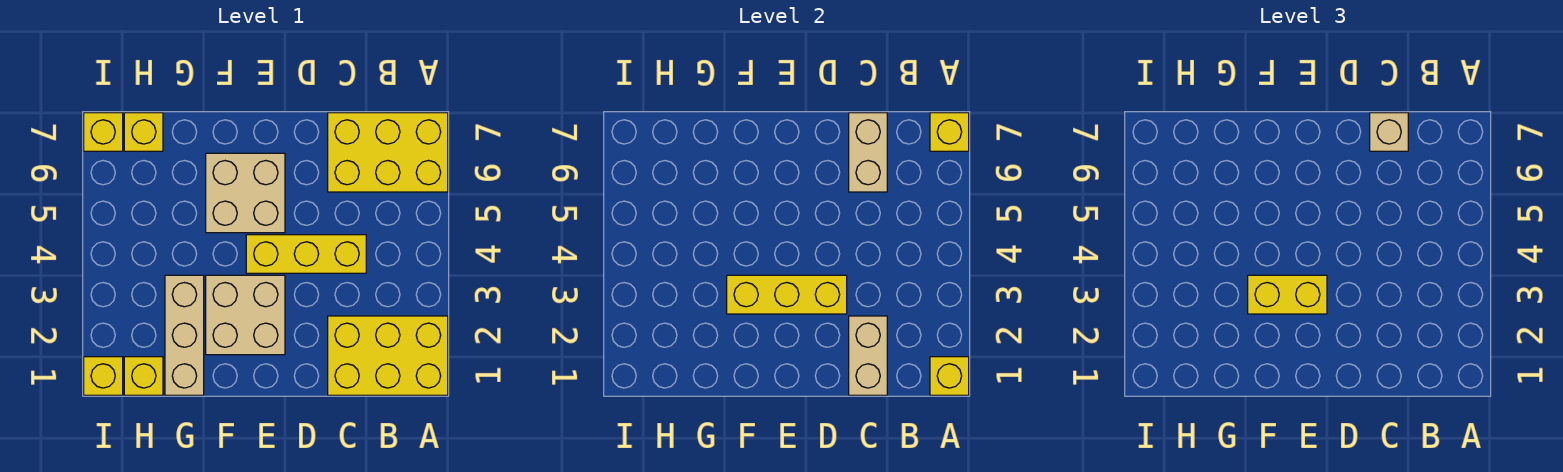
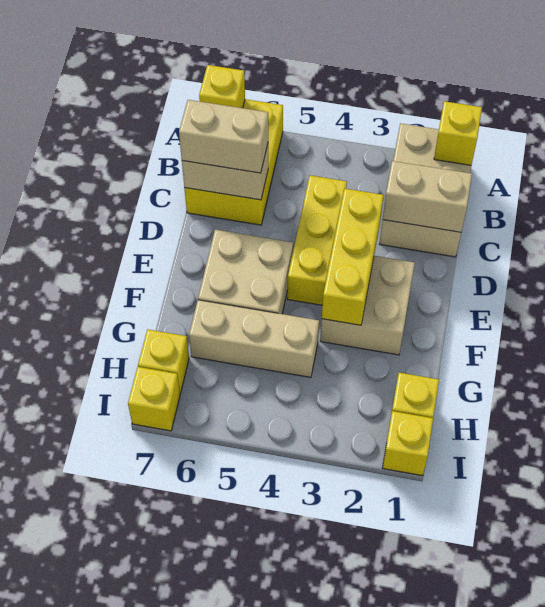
yellow brick A1:C2 level 1 -> tan brick A1:C2 level 1
tan brick C7 level 3 -> tan brick C6:C7 level 3
yellow brick E3:F3 level 3 -> none
tan brick G1:G3 level 1 -> tan brick G4:G6 level 1

